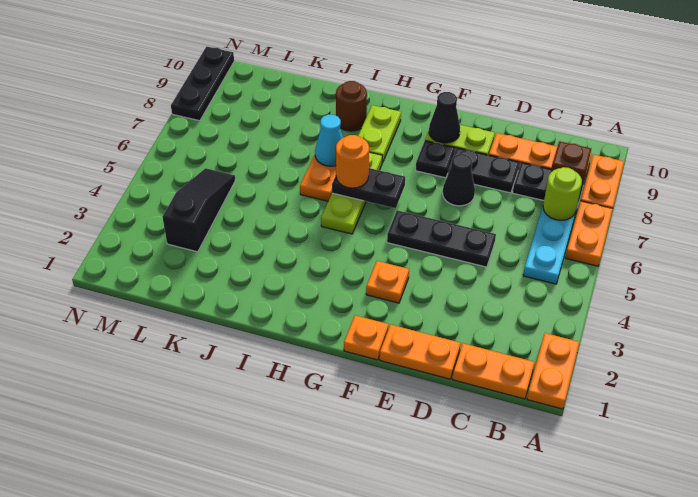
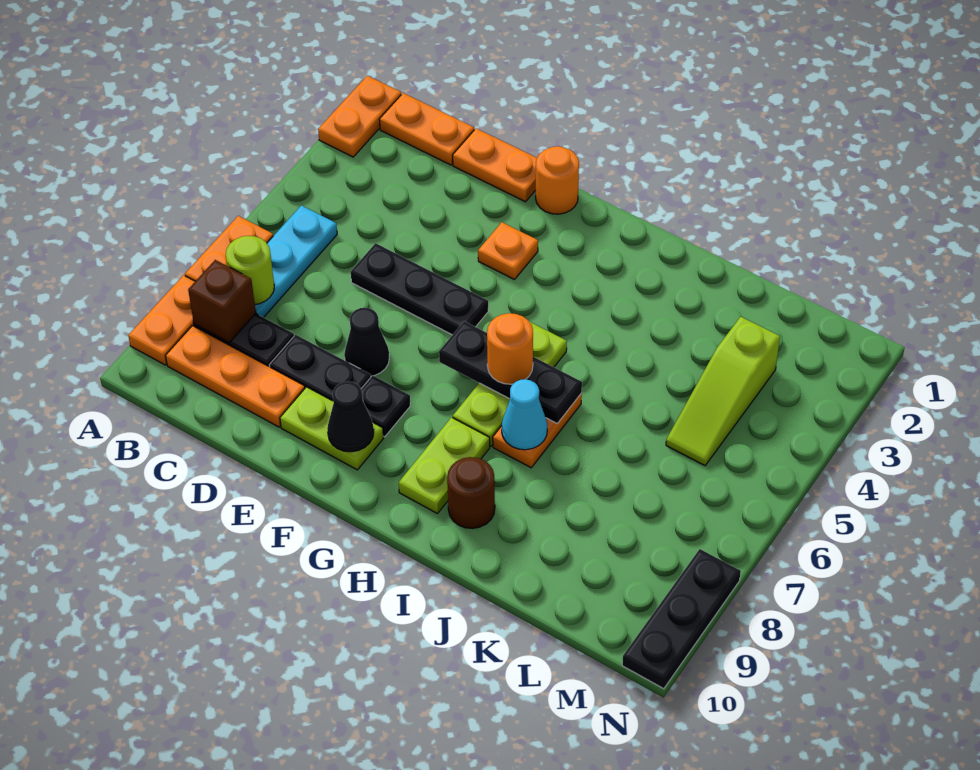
orange plate F1 level 1 -> orange round brick F1 level 1
black plate G6:H6 level 2 -> black plate G6:I6 level 2
black slope L3:L5 level 1 top 3 -> lime slope L3:L5 level 1 top 3

